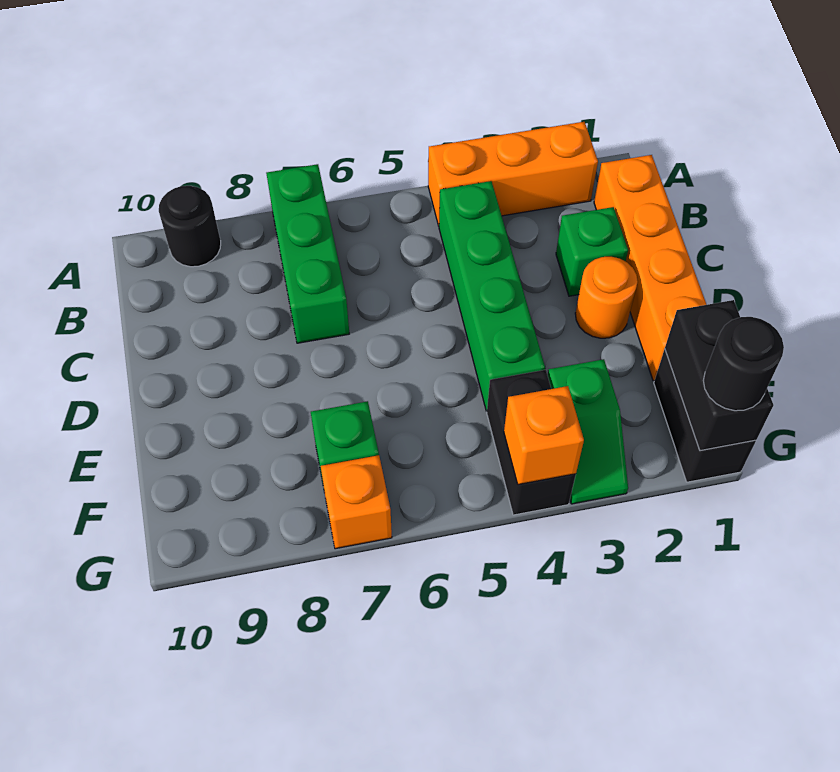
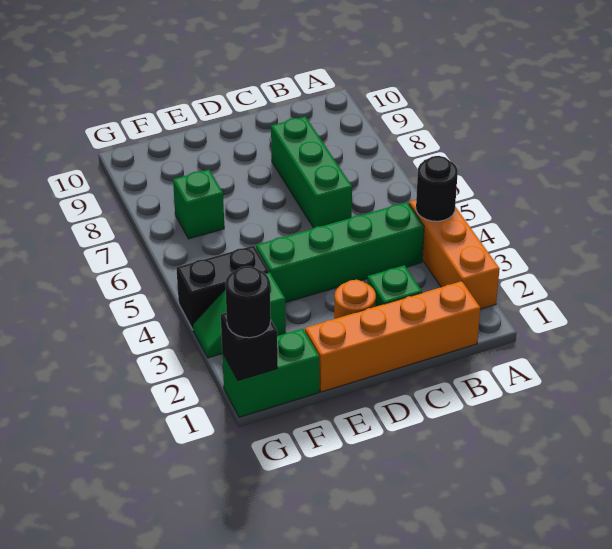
green brick A7:C7 level 1 -> green brick C6:C8 level 1
black round brick A9 level 1 -> black round brick A4 level 2
black brick F1:G1 level 1 -> green brick F1:G1 level 1
black brick F1:G1 level 2 -> black brick G1 level 2
orange brick G4 level 2 -> none
orange brick G7 level 1 -> none

